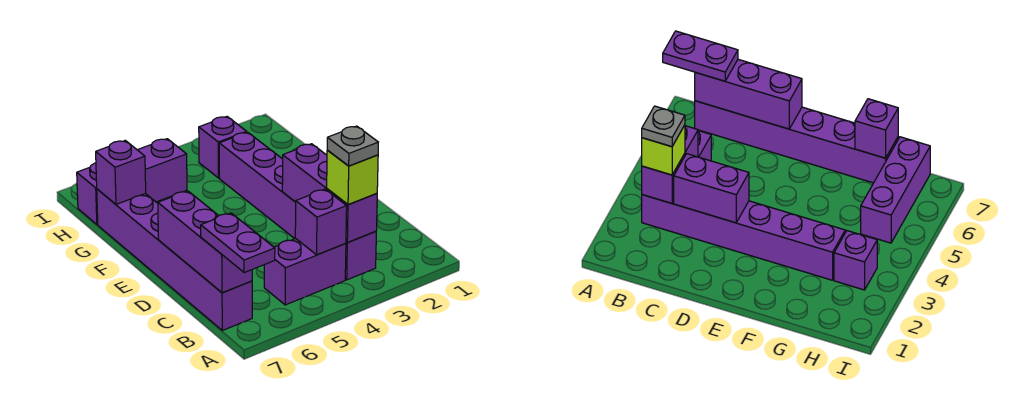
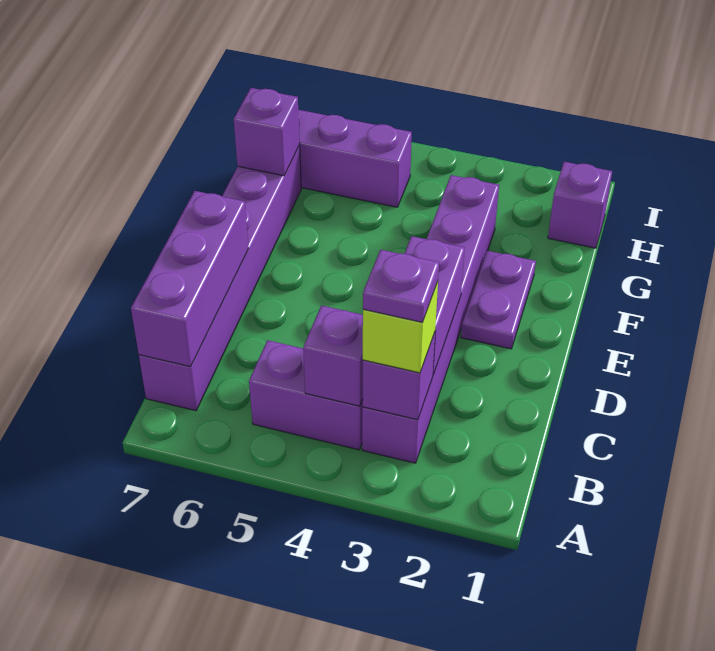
purple plate A7:B7 level 3 -> purple plate E2:F2 level 1
grey plate B3 level 4 -> purple plate B3 level 4
purple brick H3 level 1 -> purple brick H1 level 1

